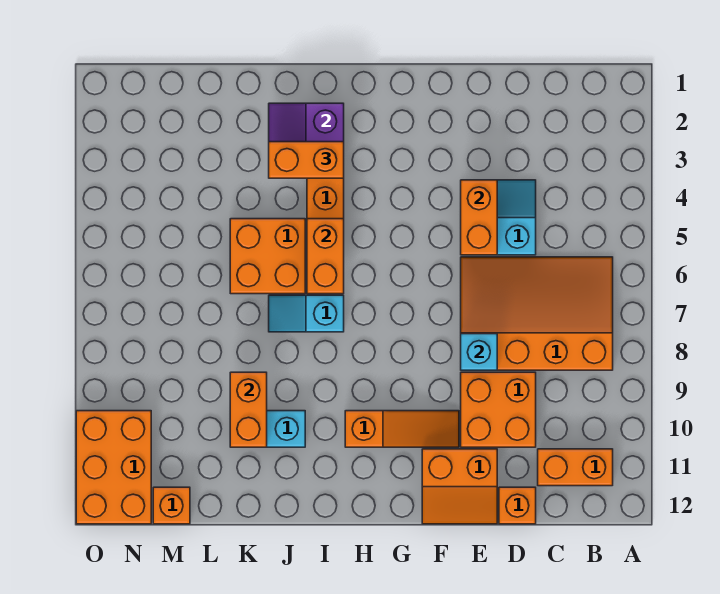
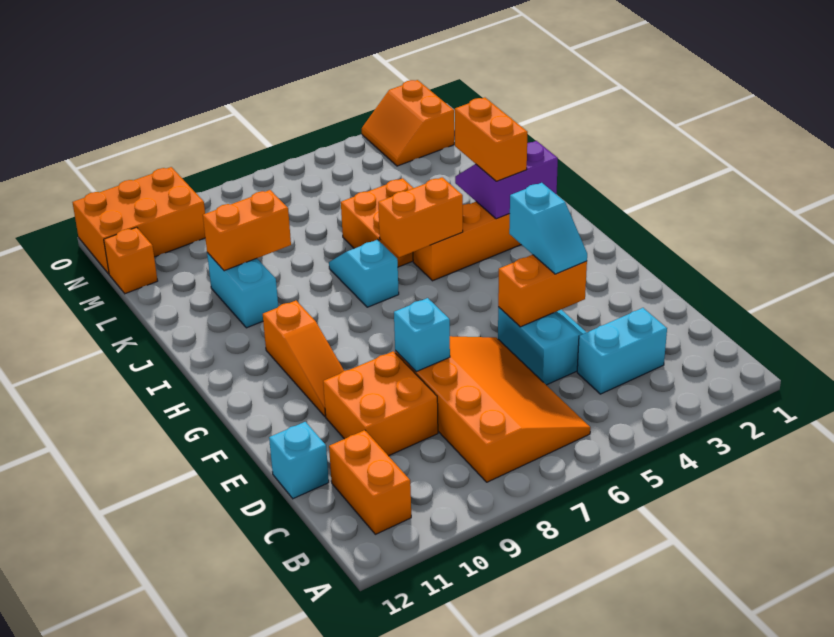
none -> cyan brick C3:C4 level 1
orange brick D12 level 1 -> cyan brick D12 level 1
none -> cyan slope E4:F4 level 3 top F
orange slope E11:F12 level 1 top 11 -> orange slope N2:O3 level 1 top 2

